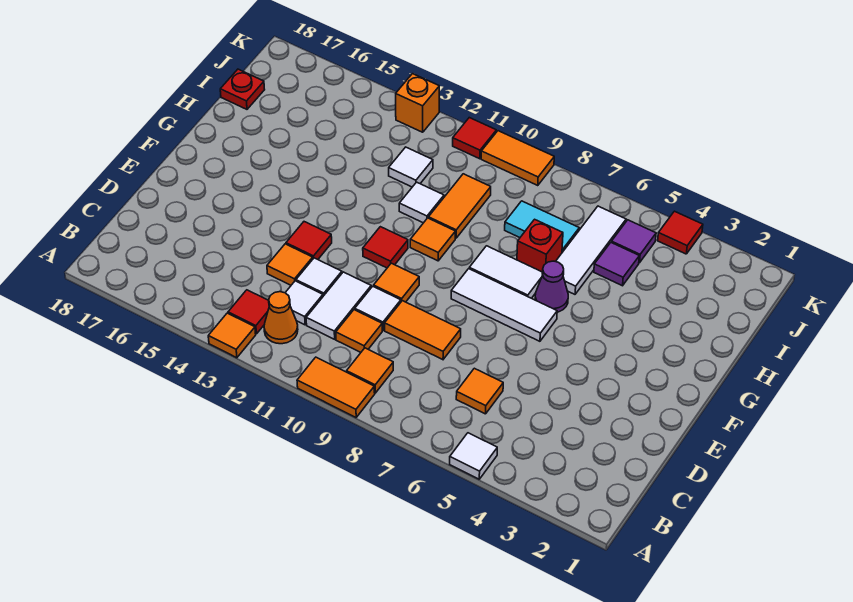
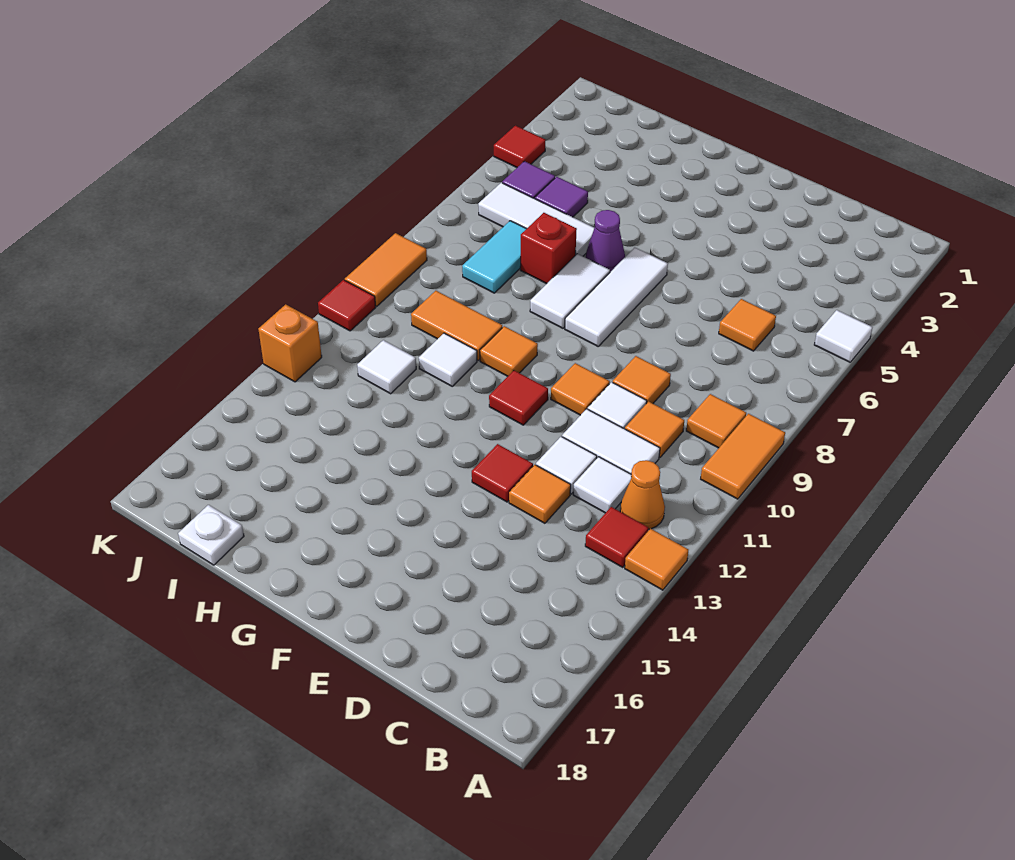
orange tile D8:D9 level 1 -> orange tile D9 level 1
red plate I18 level 1 -> white plate I18 level 1

